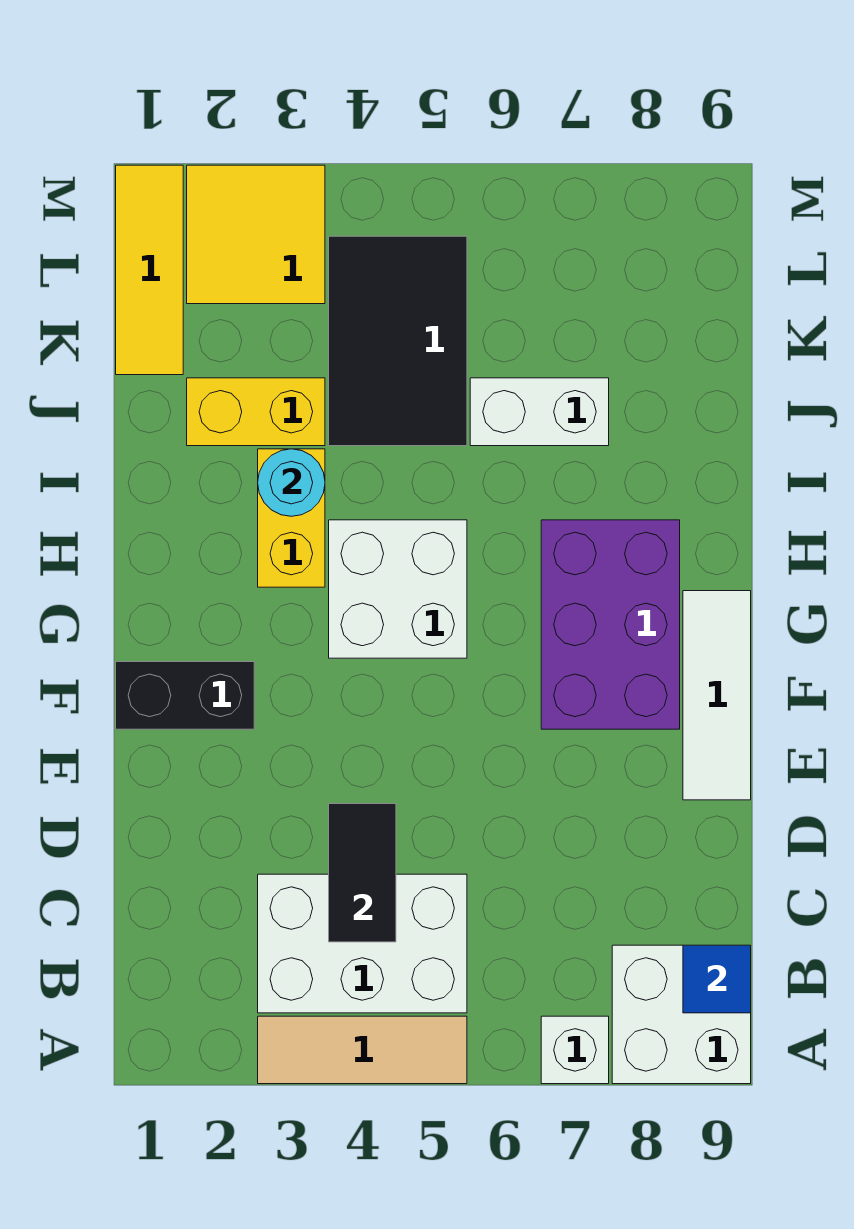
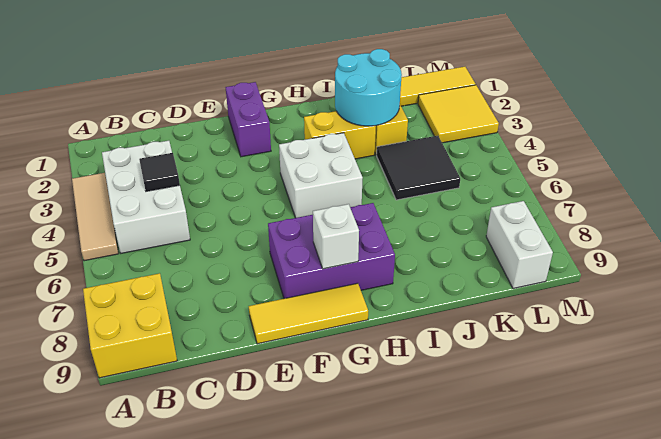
white brick A7 level 1 -> white brick G8 level 2
white brick A8:B9 level 1 -> yellow brick A8:B9 level 1
blue tile B9 level 2 -> none
black tile C4:D4 level 2 -> black tile C4 level 2
white tile E9:G9 level 1 -> yellow tile E9:G9 level 1
black brick F1:F2 level 1 -> purple brick F1:F2 level 1
cyan round brick I3 level 2 -> cyan round brick I2:J3 level 2
black tile J4:L5 level 1 -> black tile J4:K5 level 1
white brick J6:J7 level 1 -> white brick L8:L9 level 1

